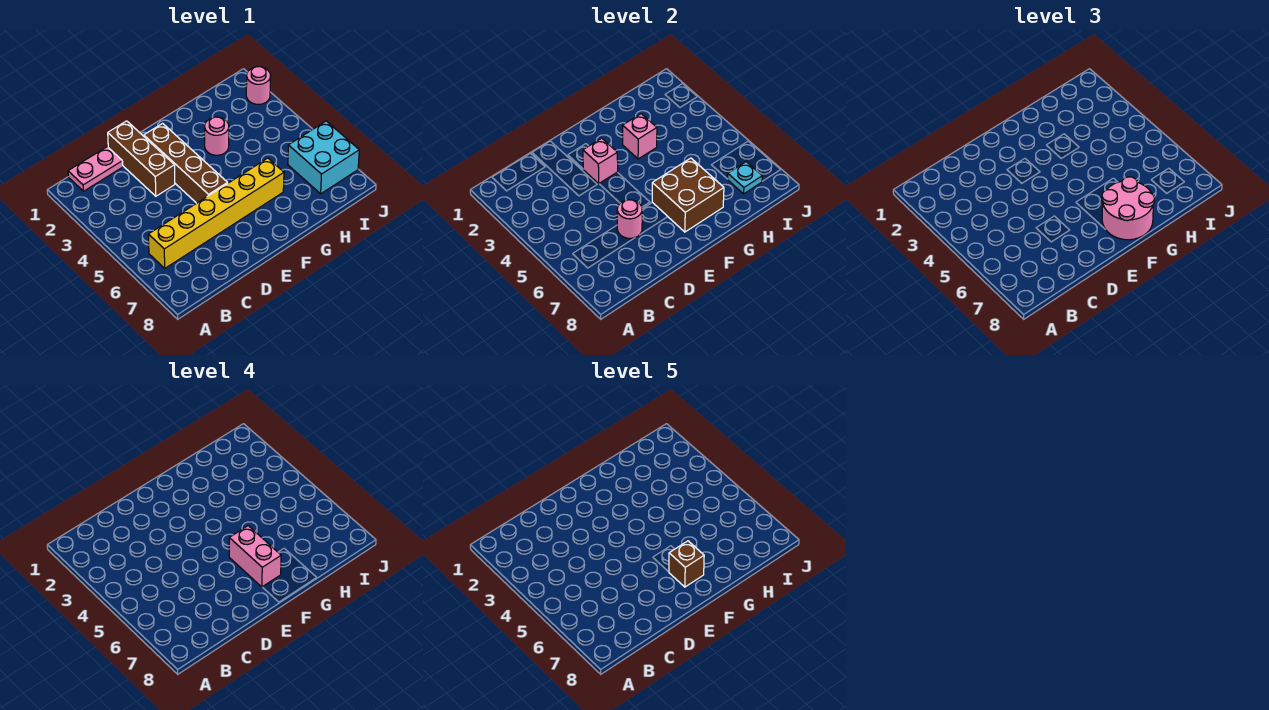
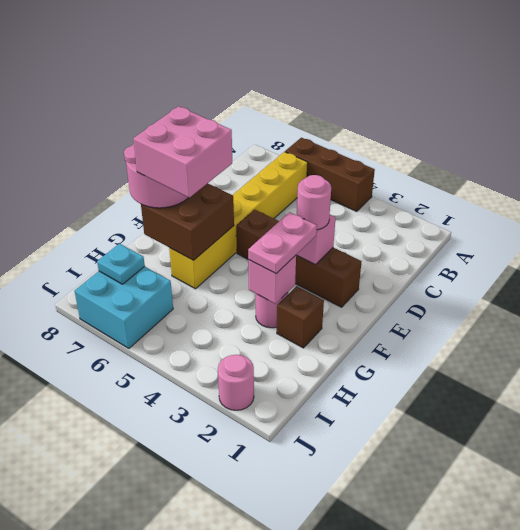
pink plate B1:C1 level 1 -> pink plate F3:G3 level 3
brown brick D1:D3 level 1 -> brown brick A4:A6 level 1
pink round brick D6 level 2 -> pink round brick E3 level 3
pink brick F6:F7 level 4 -> pink brick F6:G7 level 4
brown brick F7 level 5 -> brown brick G2 level 1

